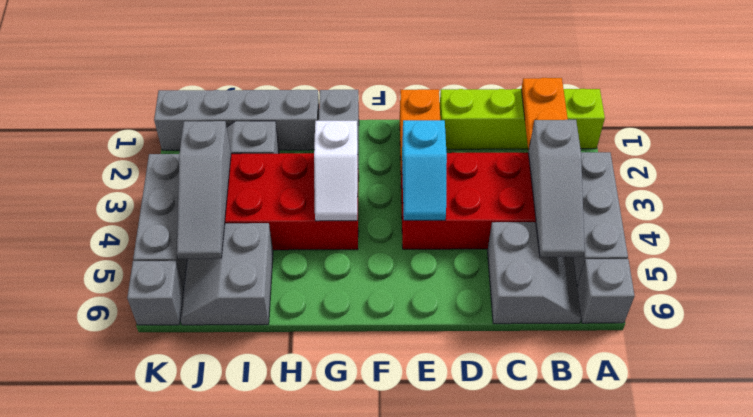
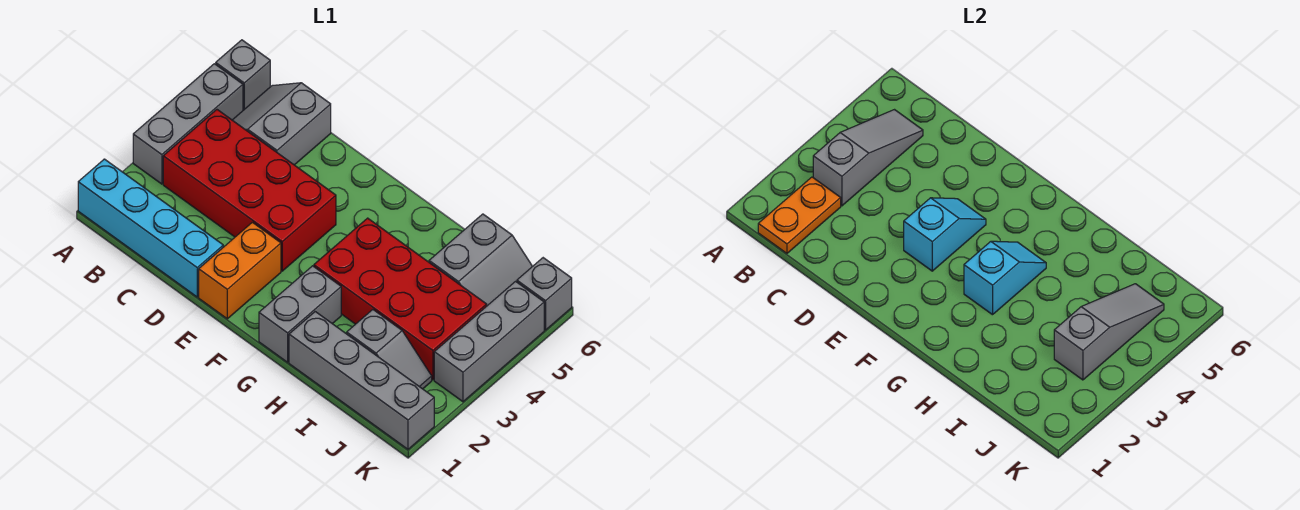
lime brick A1:D1 level 1 -> cyan brick A1:D1 level 1
white slope G3:G4 level 2 top 3 -> cyan slope G3:G4 level 2 top 3

